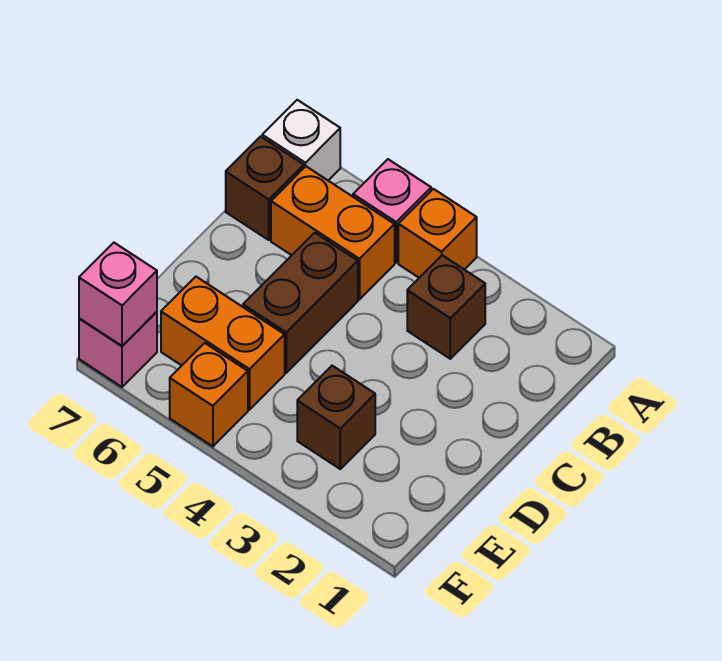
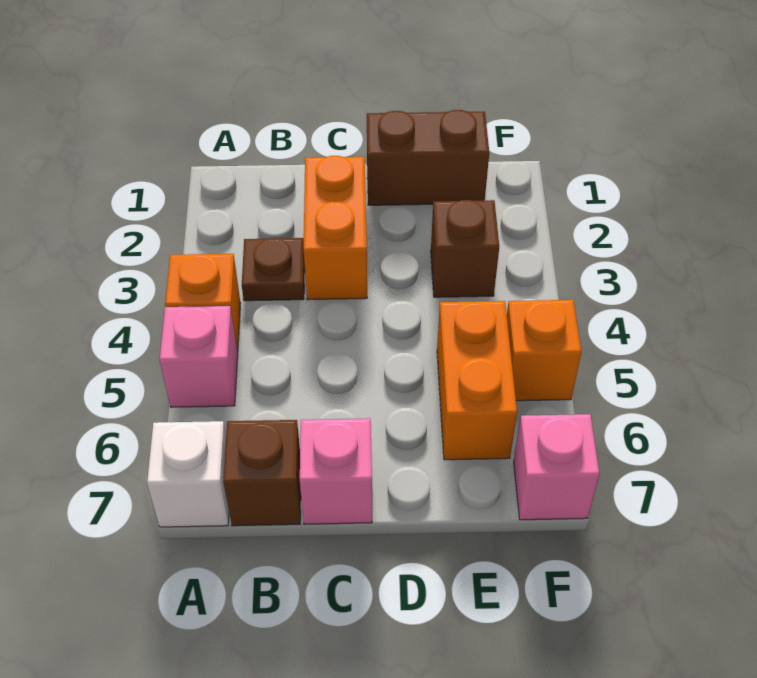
brown brick B3 level 1 -> brown plate B3 level 1
orange brick B5:B6 level 1 -> orange brick C2:C3 level 1
brown brick C5:D5 level 1 -> brown brick D1:E1 level 1
pink brick F7 level 2 -> pink brick C7 level 1

